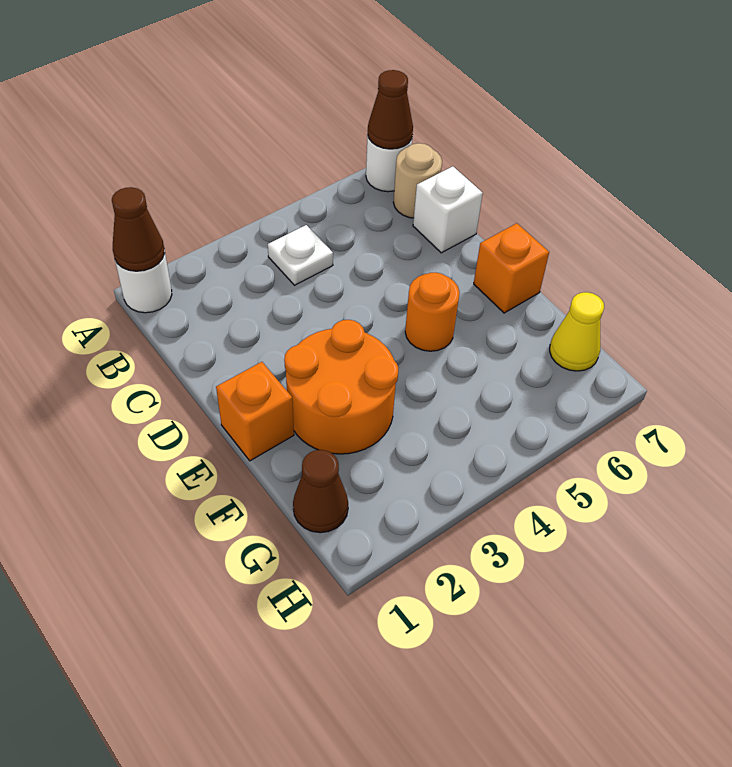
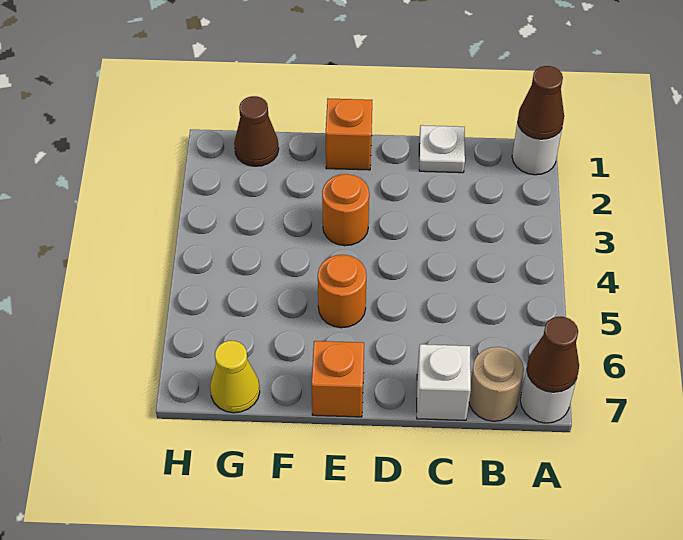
white plate B4 level 1 -> white plate C1 level 1
orange round brick E2:F3 level 1 -> orange round brick E3 level 1

